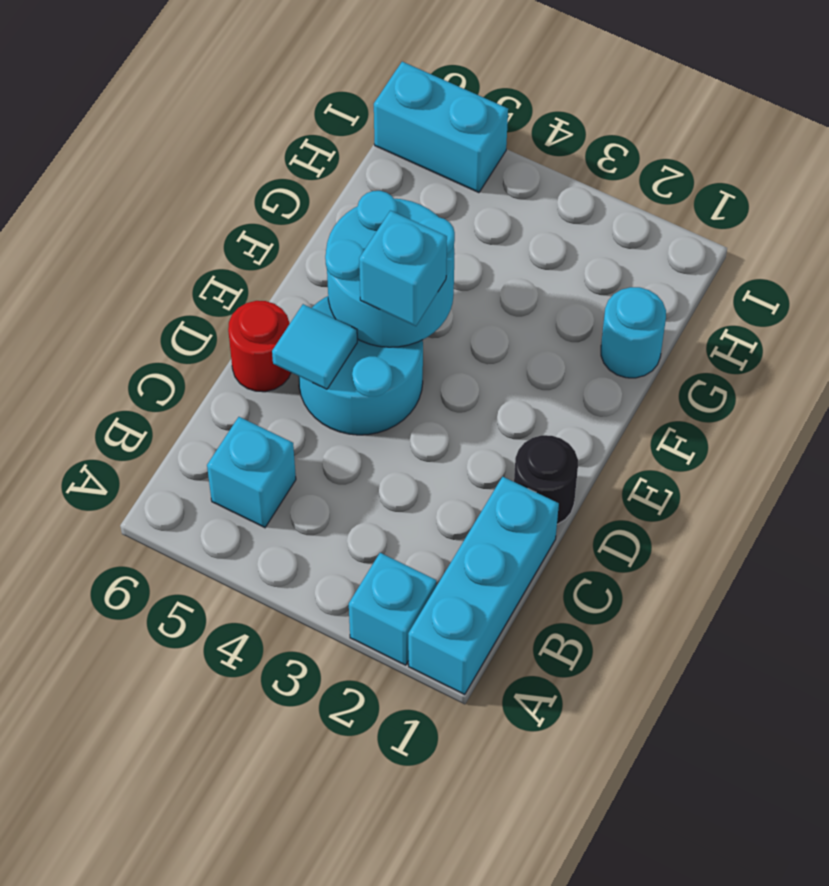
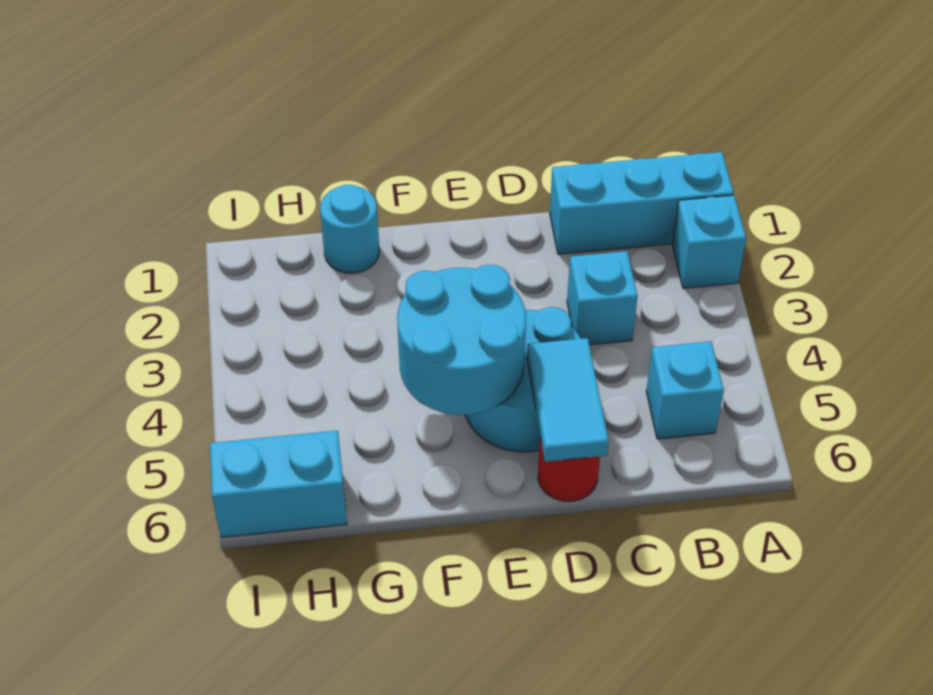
black round brick D1 level 1 -> none
cyan tile D5 level 2 -> cyan tile D5:D6 level 2
cyan brick E4 level 3 -> cyan brick C3 level 1
cyan brick I5:I6 level 1 -> cyan brick H6:I6 level 1

